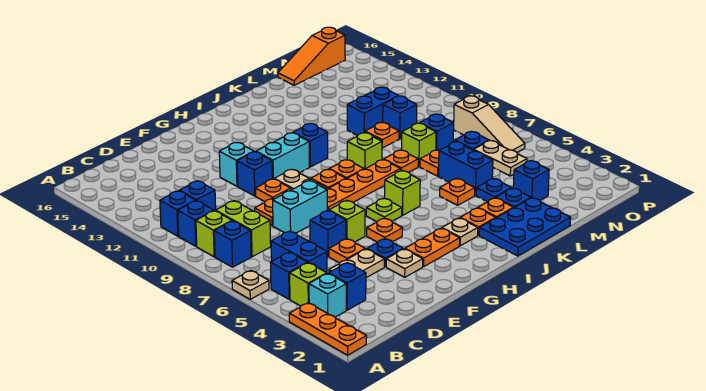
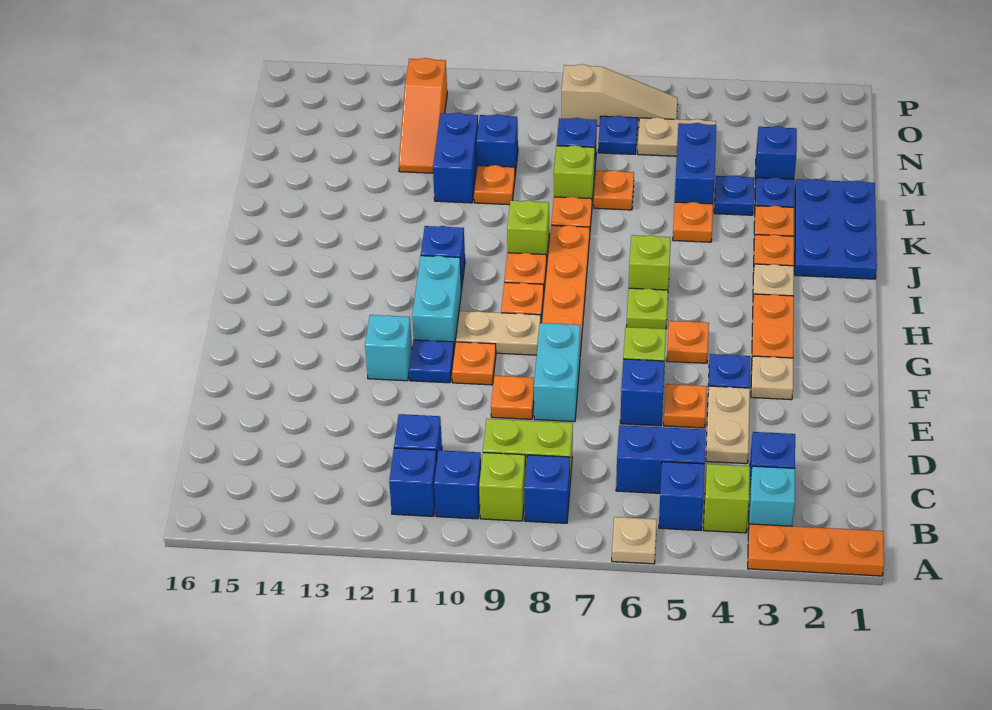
blue brick F11 level 1 -> blue plate F11 level 1
blue brick L5:L6 level 1 -> blue brick L5:M5 level 1
orange slope M16:O16 level 1 top O -> orange slope M12:O12 level 1 top O

